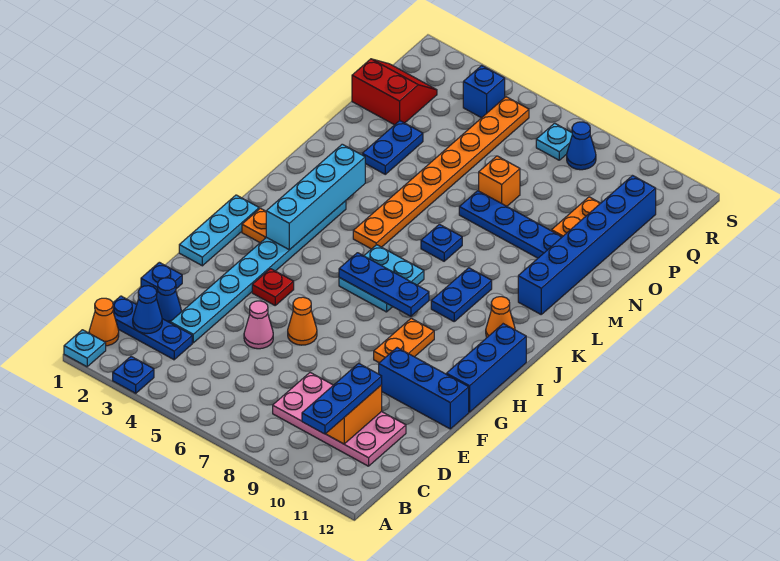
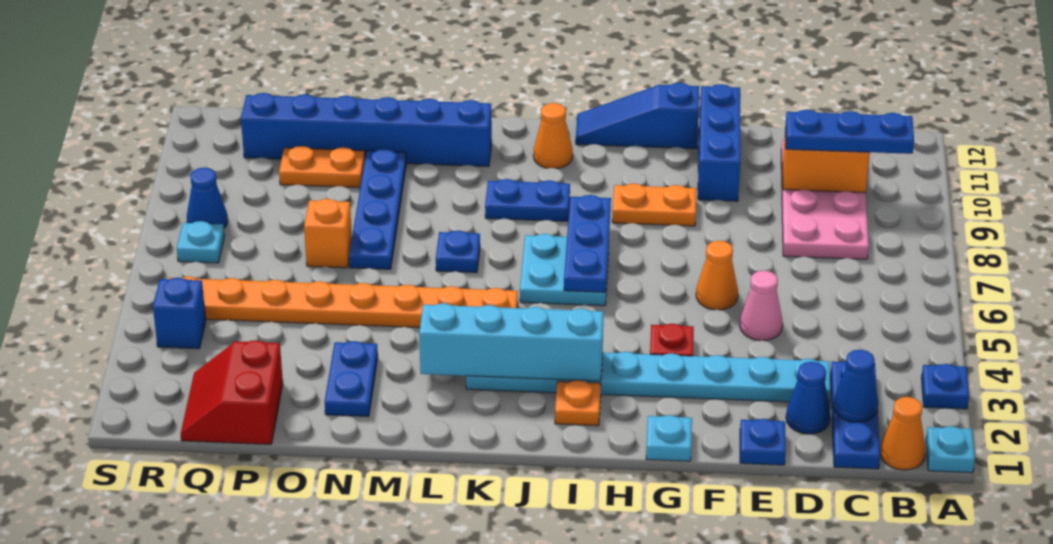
cyan plate G1:I1 level 1 -> cyan plate G1 level 1
blue brick G12:I12 level 1 -> blue slope G12:I12 level 1 top G
blue plate N3:O3 level 1 -> blue plate N2:N3 level 1

